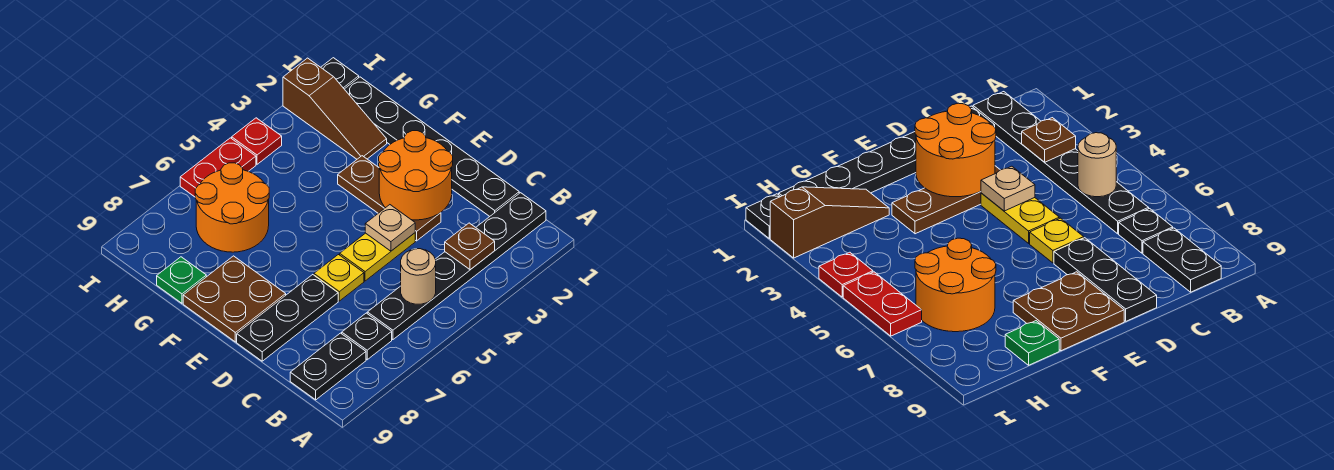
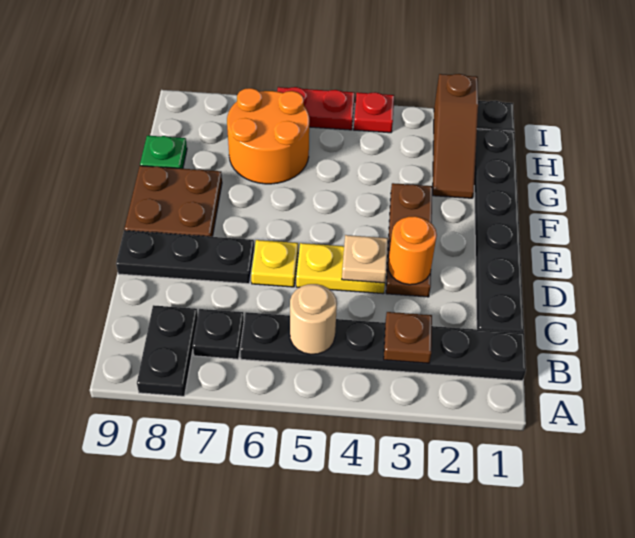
black plate B8:B9 level 1 -> black plate A8:B8 level 1
orange round brick D2:E3 level 2 -> orange round brick D3 level 2

